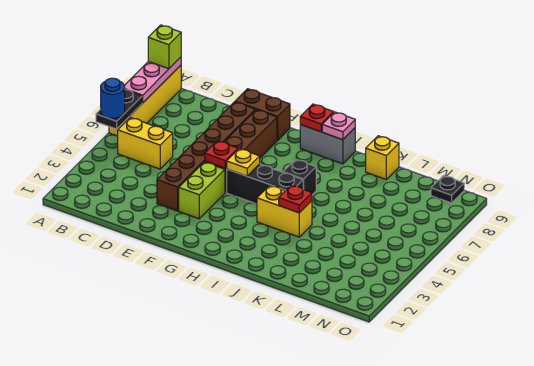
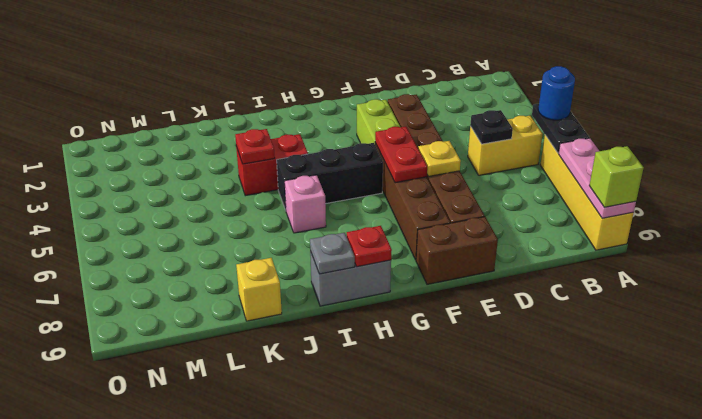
red plate F5 level 2 -> red plate F5:F6 level 2
yellow plate G5 level 2 -> yellow plate E6 level 2
yellow brick I4:J4 level 1 -> red brick I4:J4 level 1
black brick I6 level 1 -> pink brick I6 level 1
pink plate I9 level 2 -> grey plate I9 level 2
black plate N9 level 1 -> black plate C5 level 2

